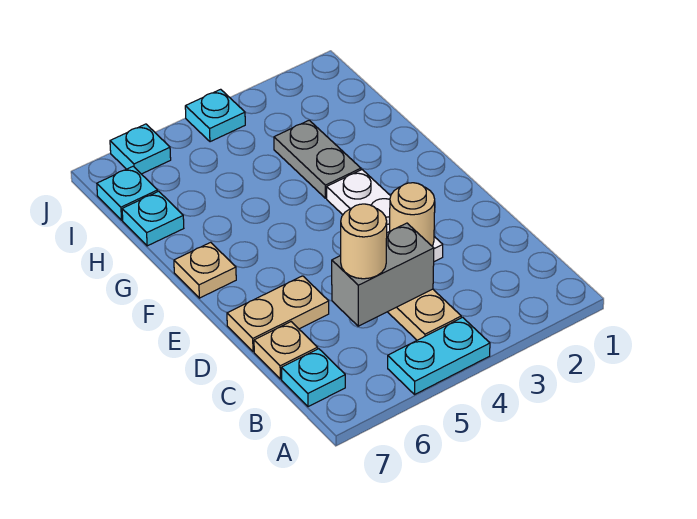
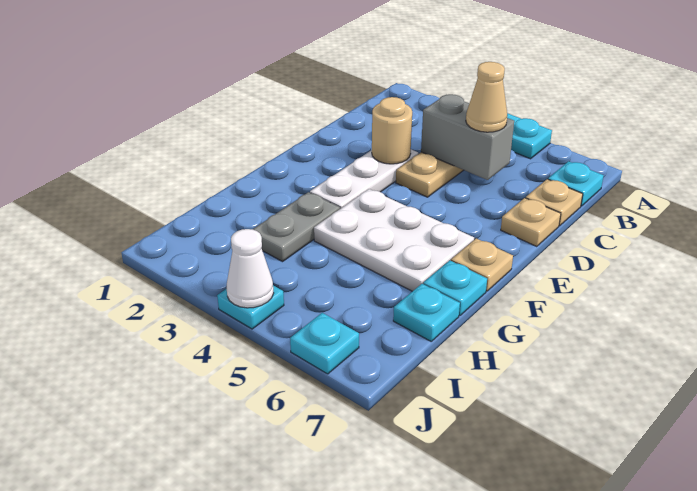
tan round brick C5 level 3 -> tan cone C5 level 3
tan plate D6:D7 level 1 -> tan plate D7 level 1
none -> white plate F4:G6 level 1
cyan plate I7 level 1 -> cyan plate G7 level 1
none -> white cone J4 level 2

